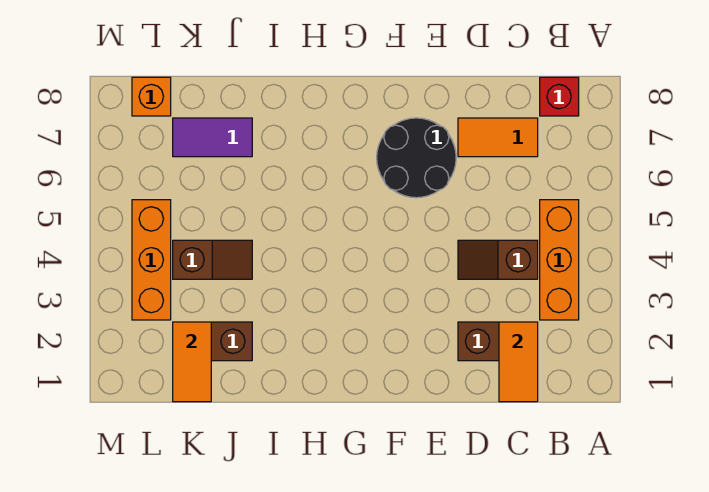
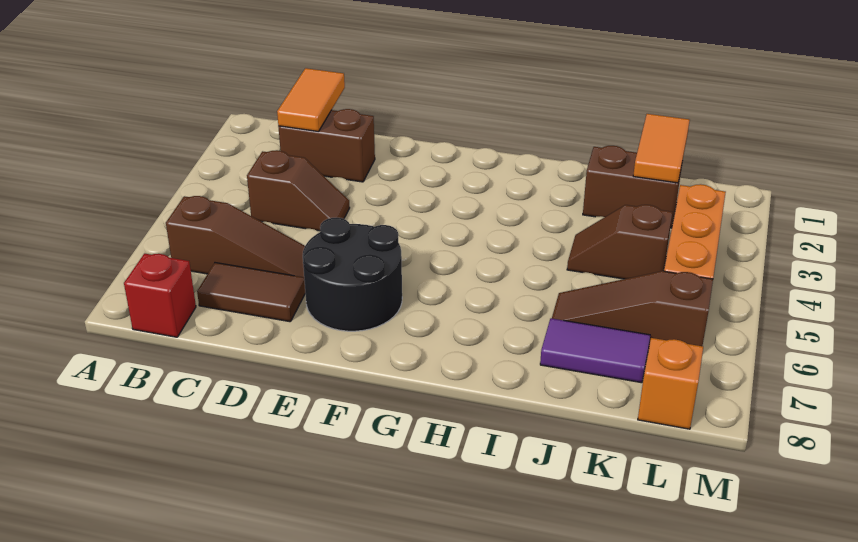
orange brick B3:B5 level 1 -> none
none -> brown slope B6:D6 level 1 top B
orange tile C7:D7 level 1 -> brown tile C7:D7 level 1
none -> brown slope J6:L6 level 1 top L

